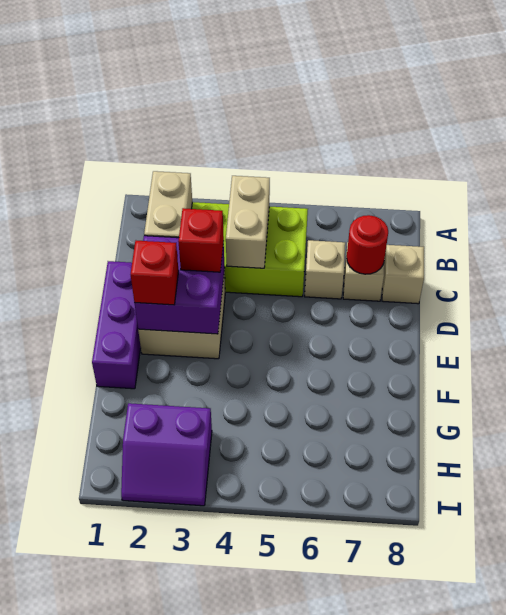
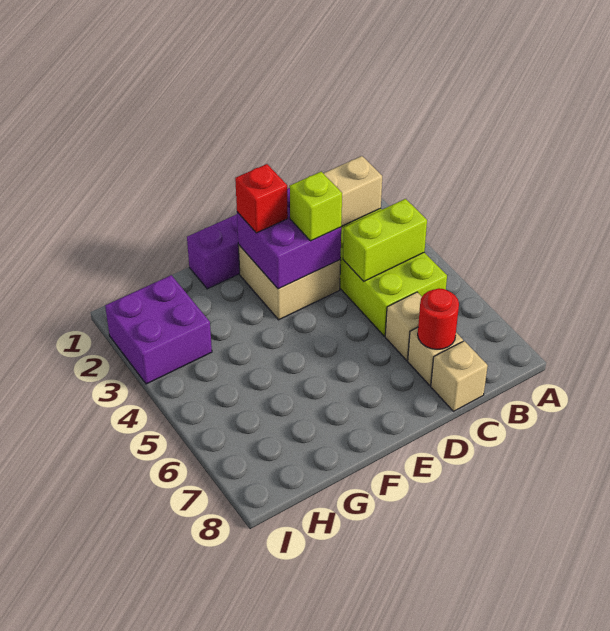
tan brick B4:C4 level 2 -> lime brick B4:C4 level 2
red brick D3 level 3 -> lime brick D3 level 3
purple slope H2:I3 level 1 top H -> purple brick H2:I3 level 1

